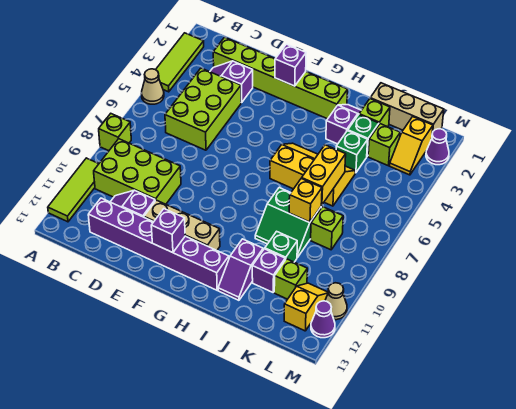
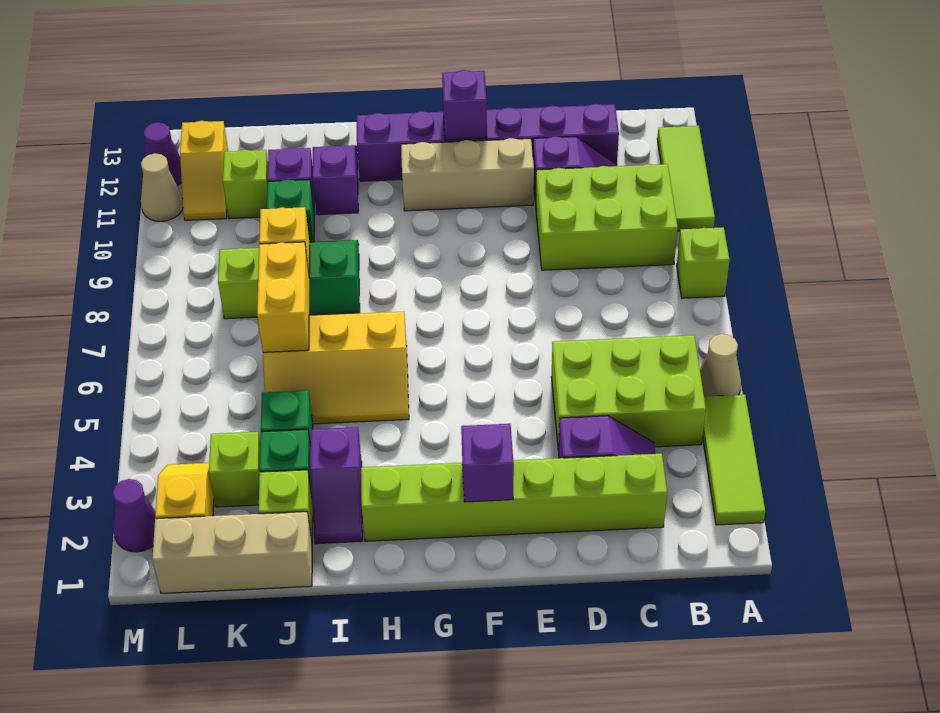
lime brick C4:D6 level 1 -> lime brick B4:D5 level 1

